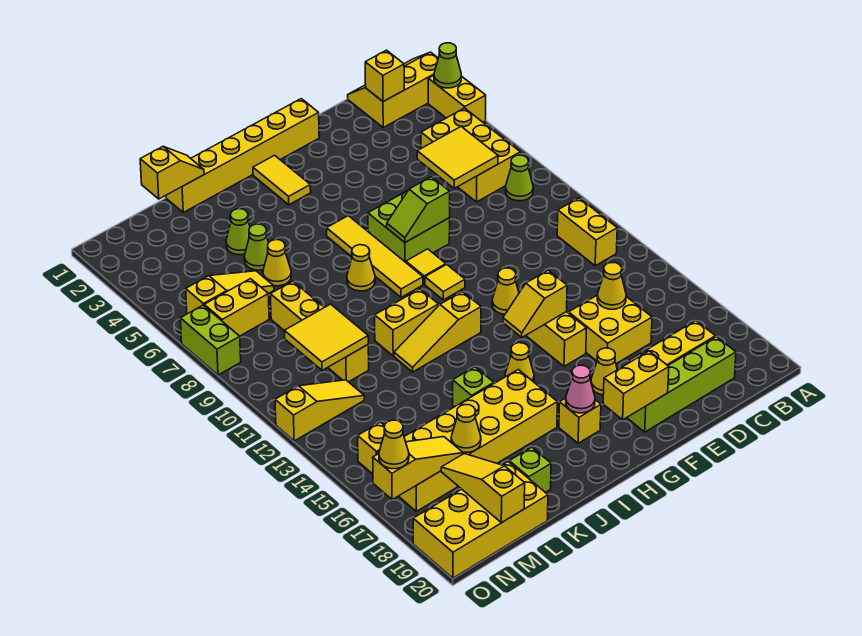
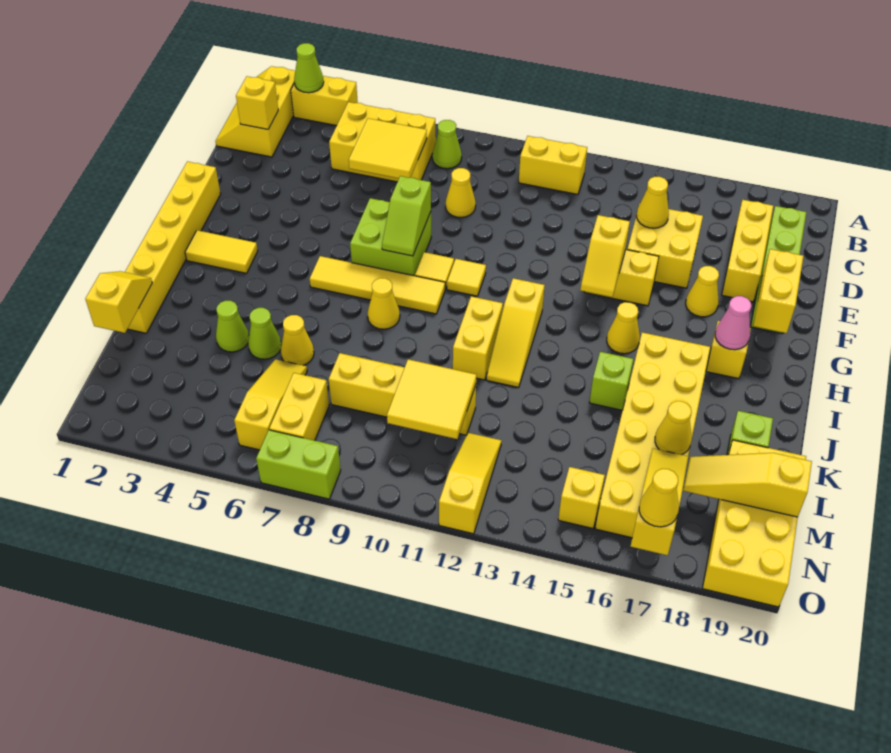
yellow cone F12 level 1 -> yellow cone D9 level 1

